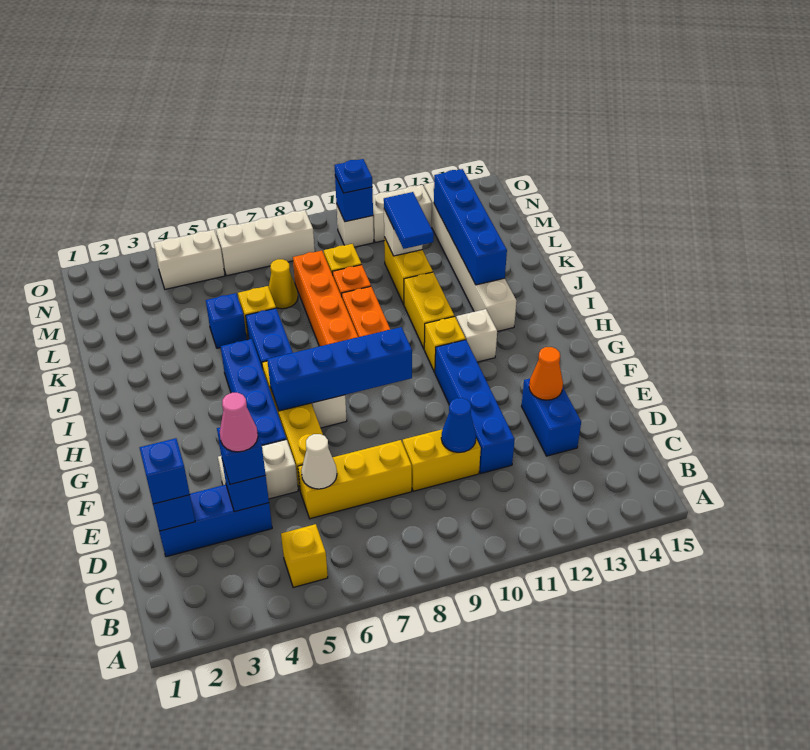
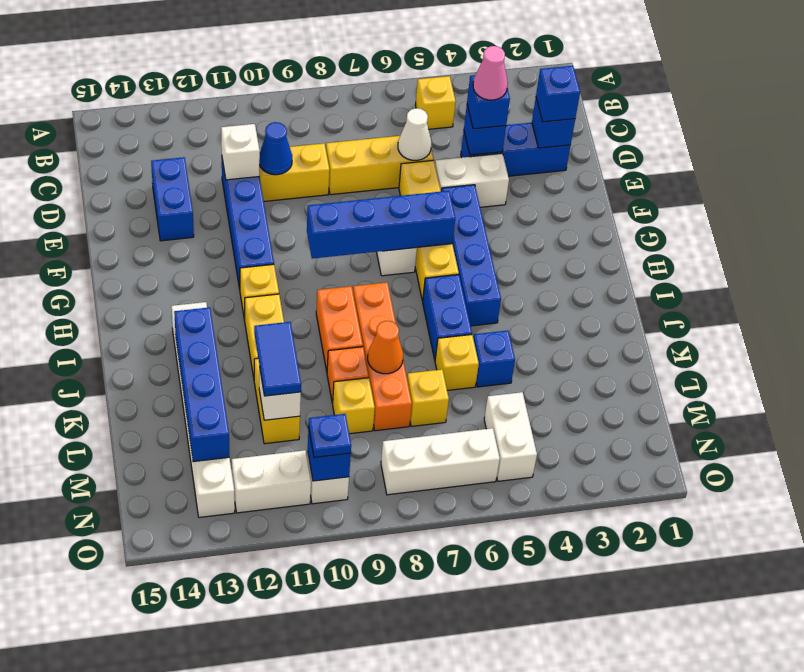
orange cone E13 level 2 -> orange cone K8 level 2
white brick H12 level 1 -> white brick D11 level 2
yellow cone L7 level 1 -> yellow brick L7 level 1
white brick N4:N5 level 1 -> white brick M5:N5 level 1

